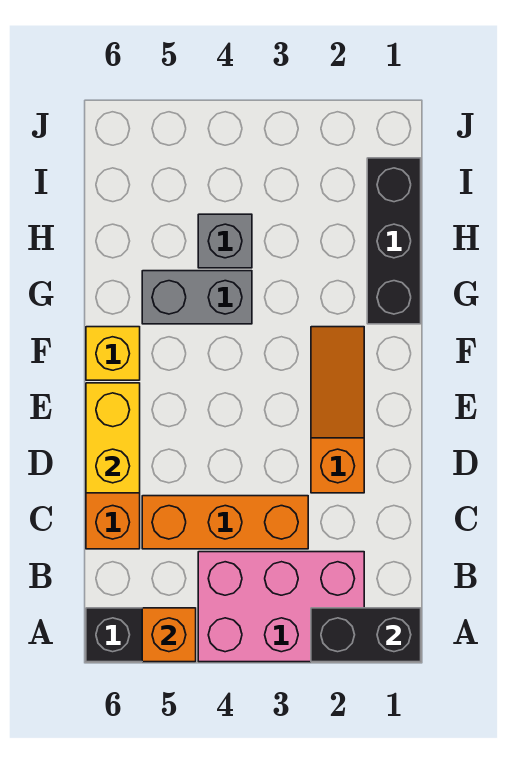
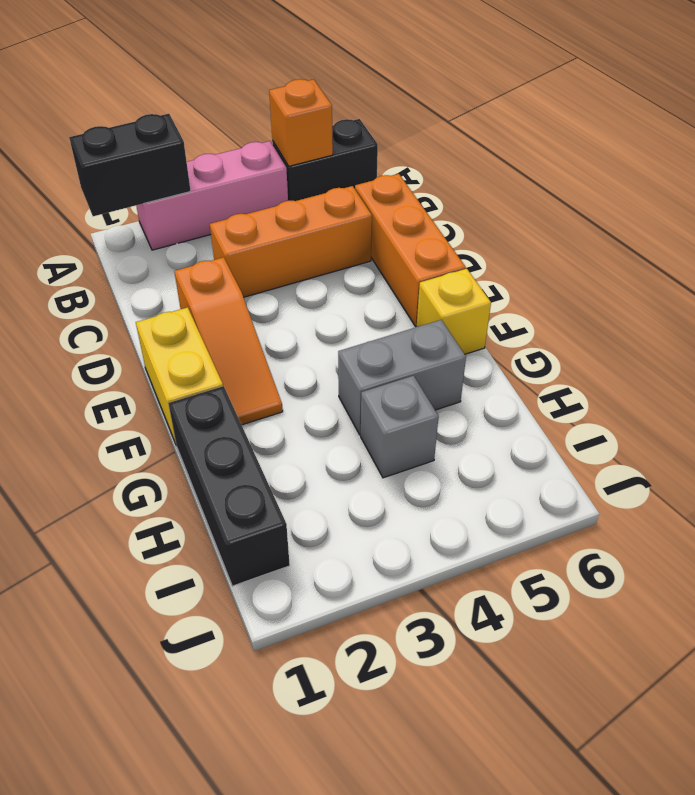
pink brick A2:B4 level 1 -> pink brick A2:A4 level 1
yellow brick D6:E6 level 2 -> yellow brick E1:F1 level 1

